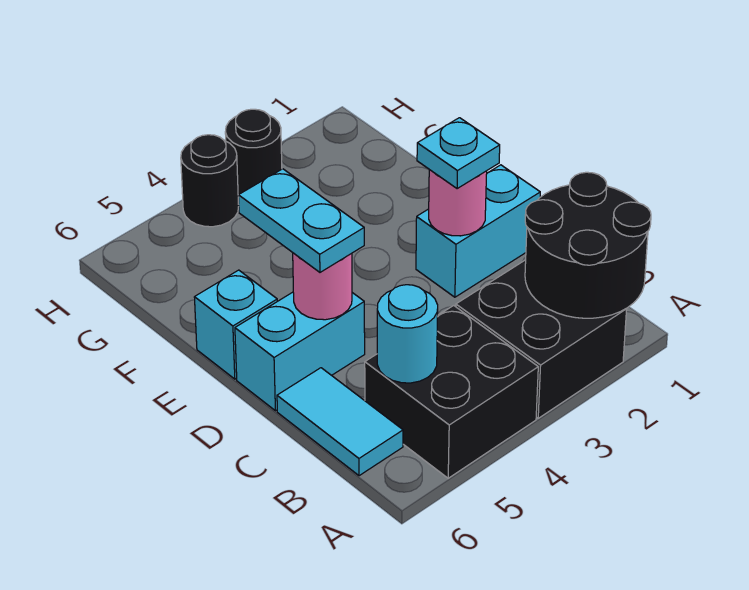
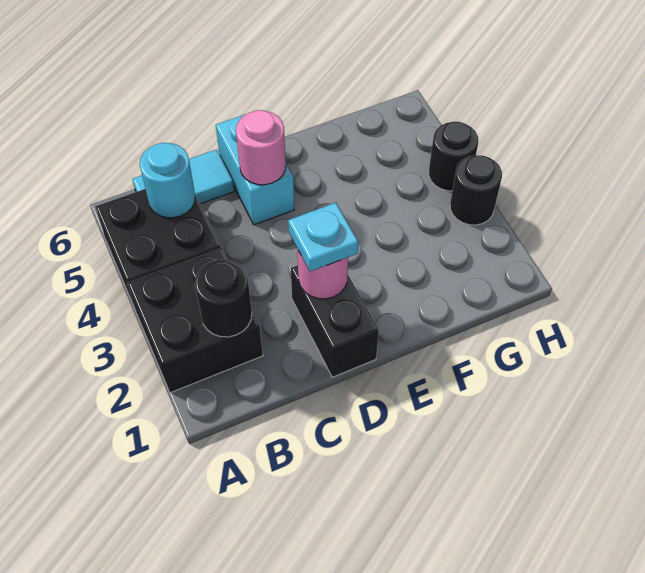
black round brick A1:B2 level 2 -> black round brick B2 level 2
cyan brick D1:D2 level 1 -> black brick D1:D2 level 1
cyan plate D5:E5 level 3 -> none
cyan brick E6 level 1 -> none

